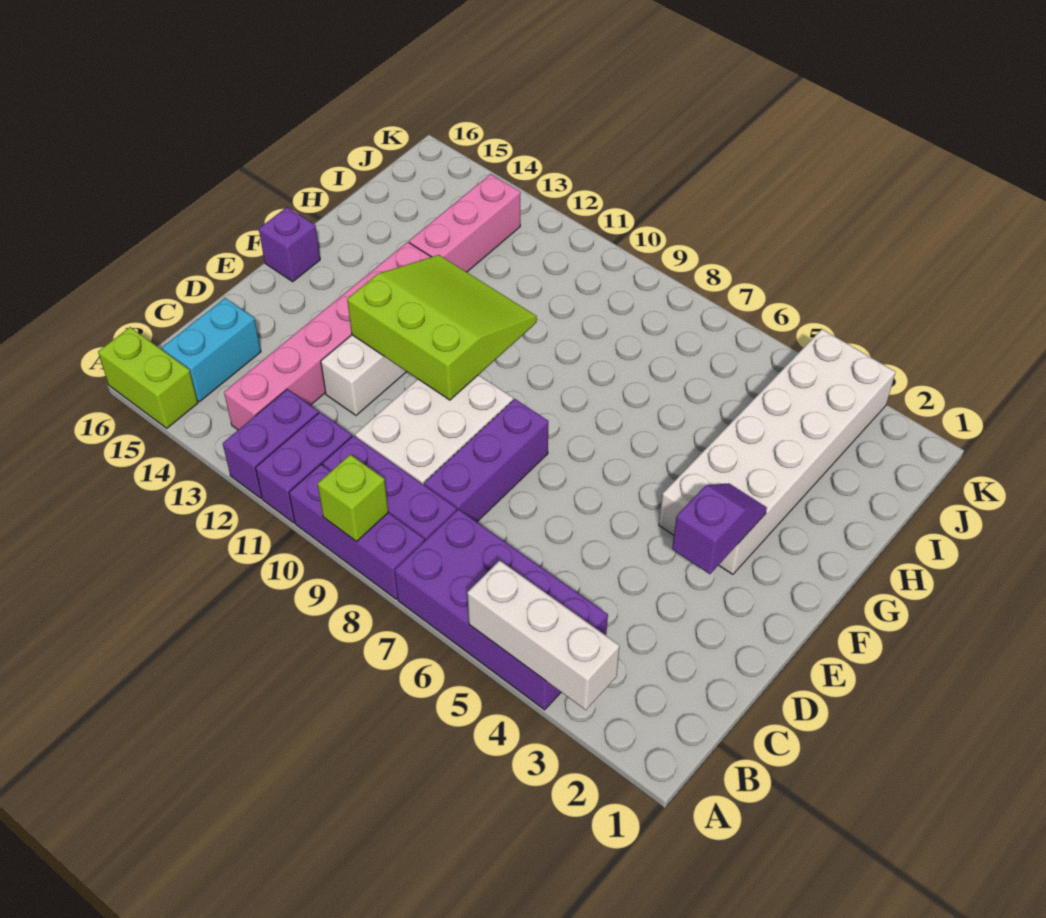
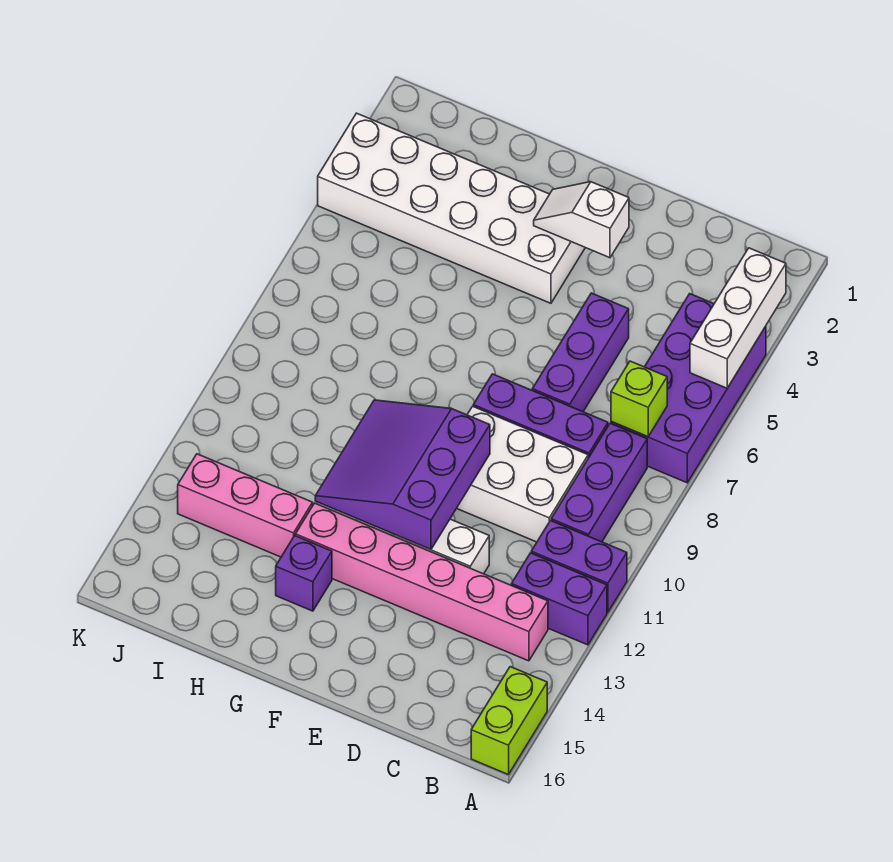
purple brick A8:A10 level 1 -> purple brick D5:D7 level 1
lime brick A9 level 2 -> lime brick B7 level 2
cyan brick B15:C15 level 1 -> none
purple slope E3:F3 level 2 top E -> white slope E3:F3 level 2 top E
lime slope E10:G12 level 2 top E -> purple slope E10:G12 level 2 top E
purple brick F16 level 1 -> purple brick G14 level 1

